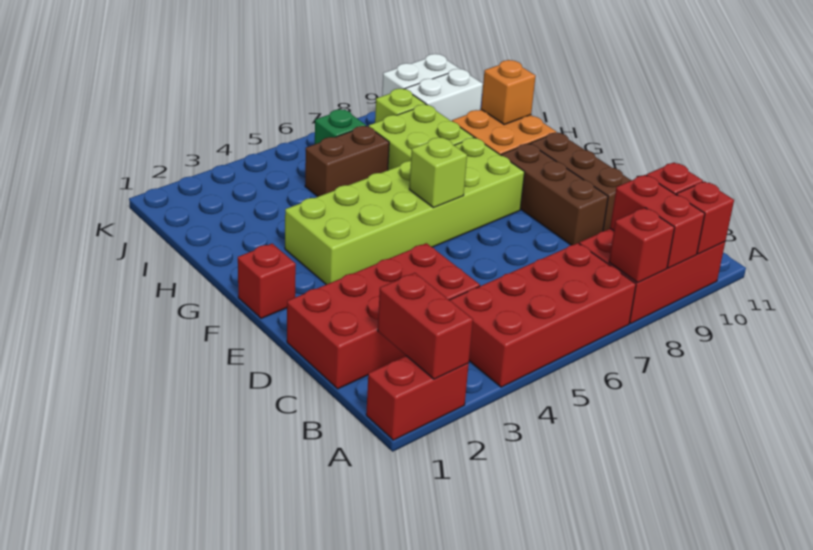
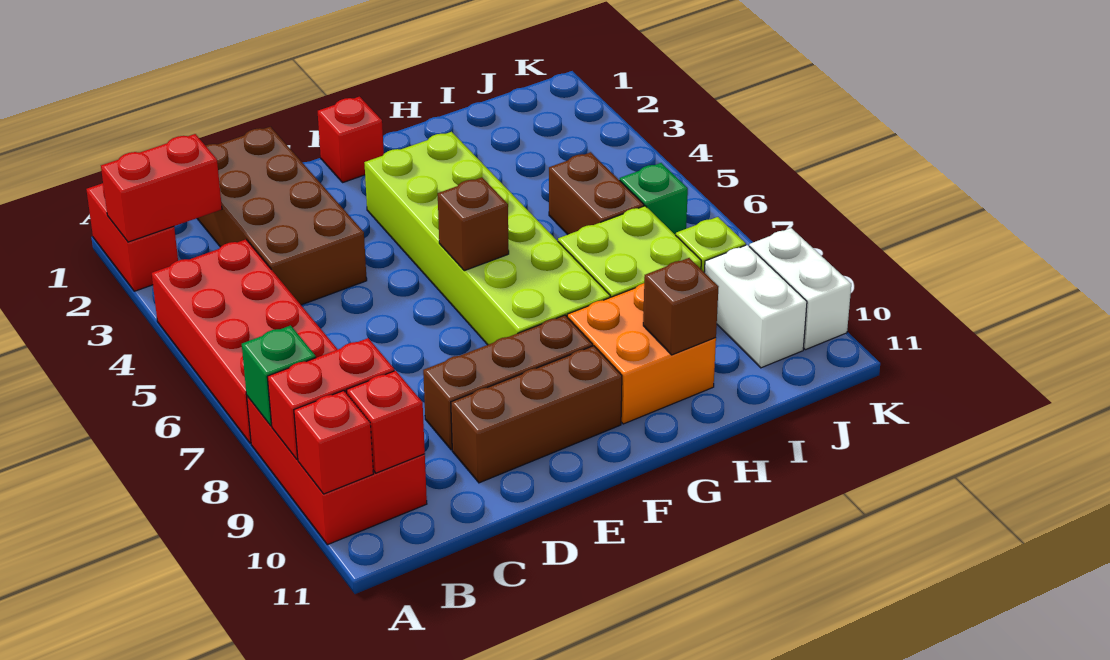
red brick A8 level 2 -> green brick A8 level 2
red brick C1:D4 level 1 -> brown brick C1:D4 level 1
lime brick F6 level 2 -> brown brick F6 level 2
orange brick H10 level 2 -> brown brick H10 level 2

